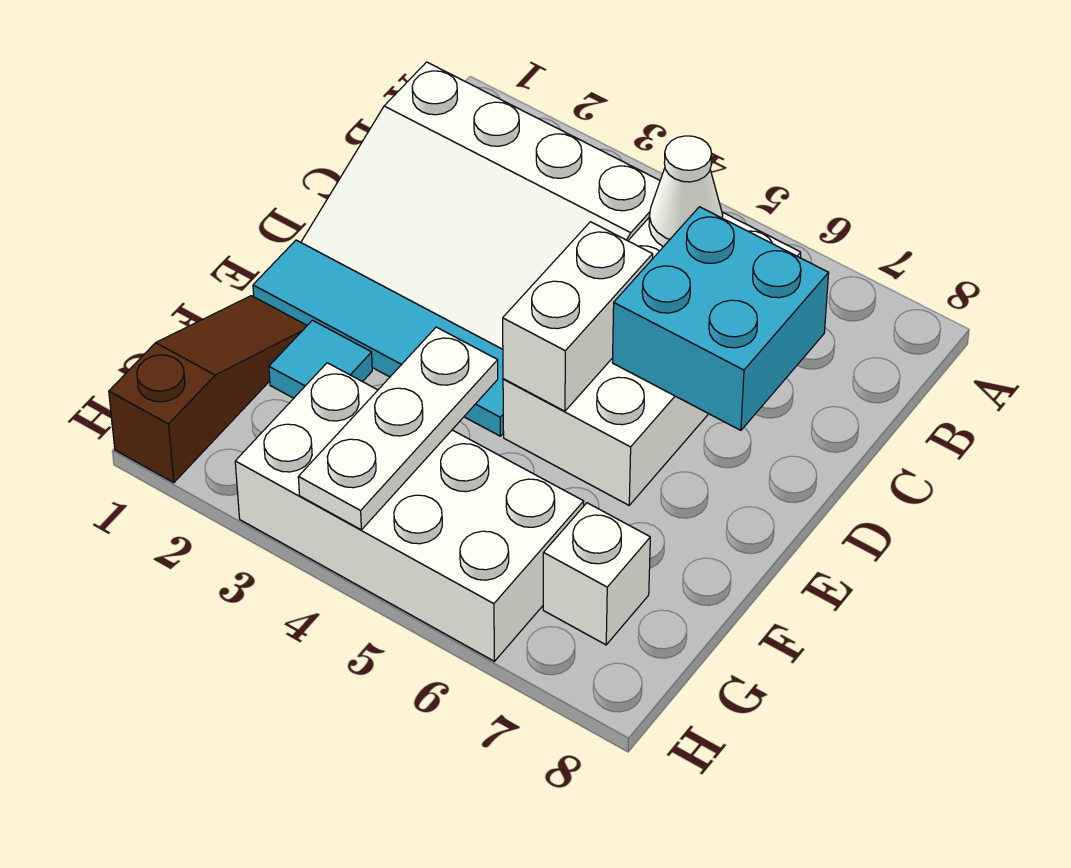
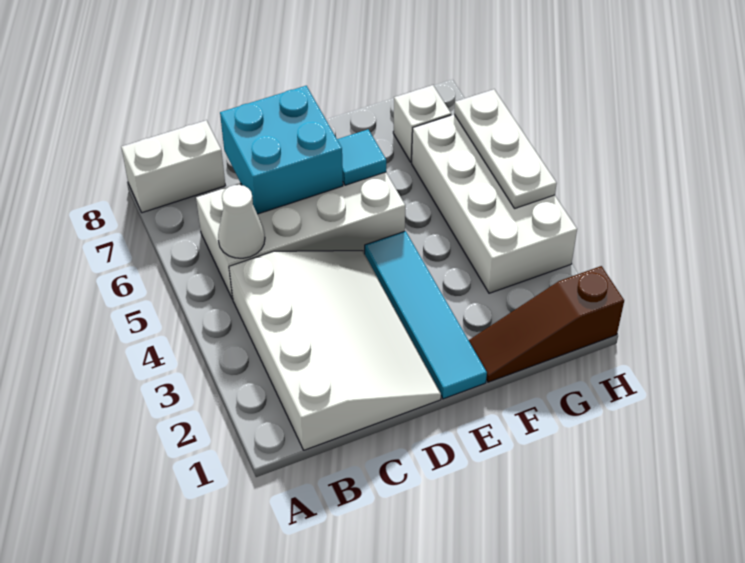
white brick D5:E5 level 2 -> white brick A8:B8 level 1
cyan tile F2 level 1 -> cyan tile E6 level 2
white plate F4:H4 level 2 -> white plate H4:H6 level 2

